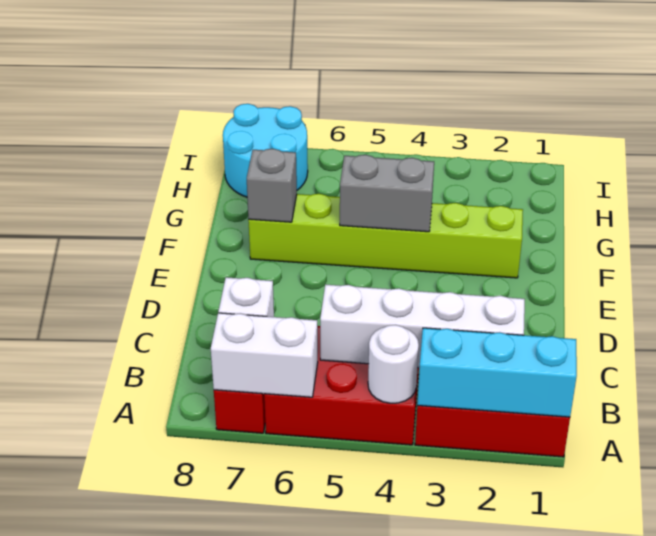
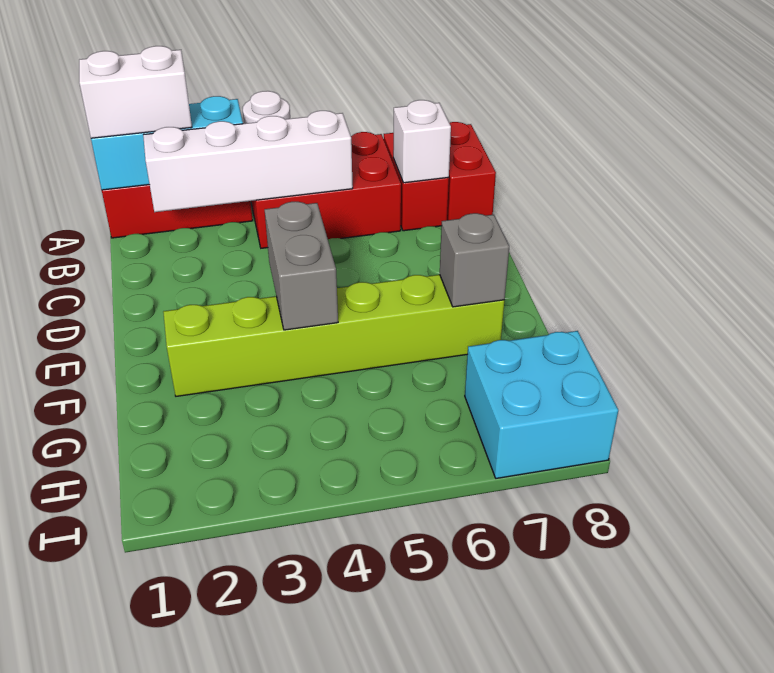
white brick A6:A7 level 2 -> white brick A1:A2 level 3
none -> red brick A8:B8 level 1
grey brick F4:F5 level 2 -> grey brick E4:F4 level 2
cyan round brick H7:I8 level 1 -> cyan brick H7:I8 level 1

